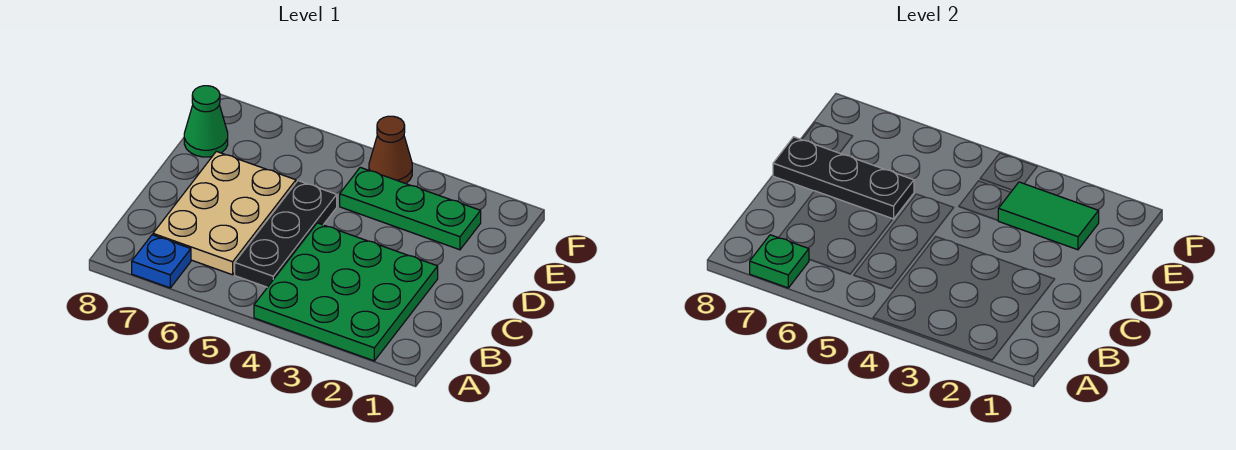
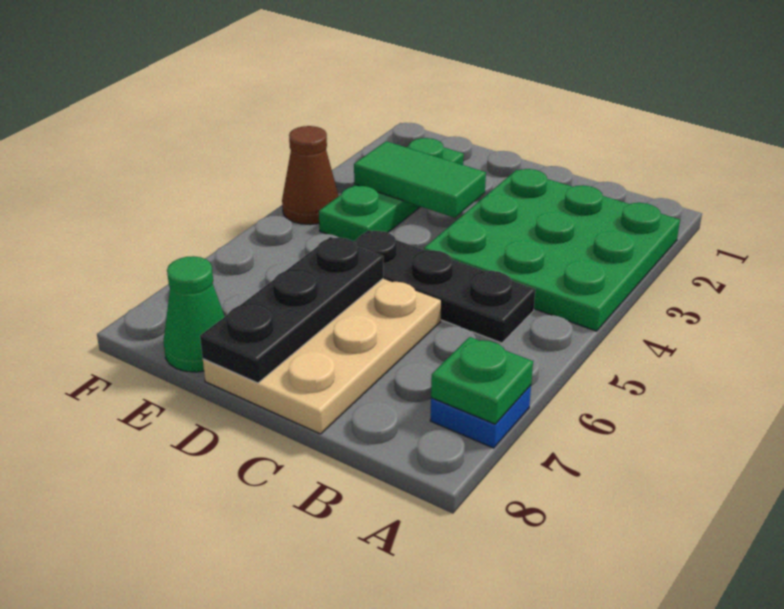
tan plate B6:D7 level 1 -> tan plate C6:D8 level 1
green tile E2:E3 level 2 -> green tile D3:E3 level 2

